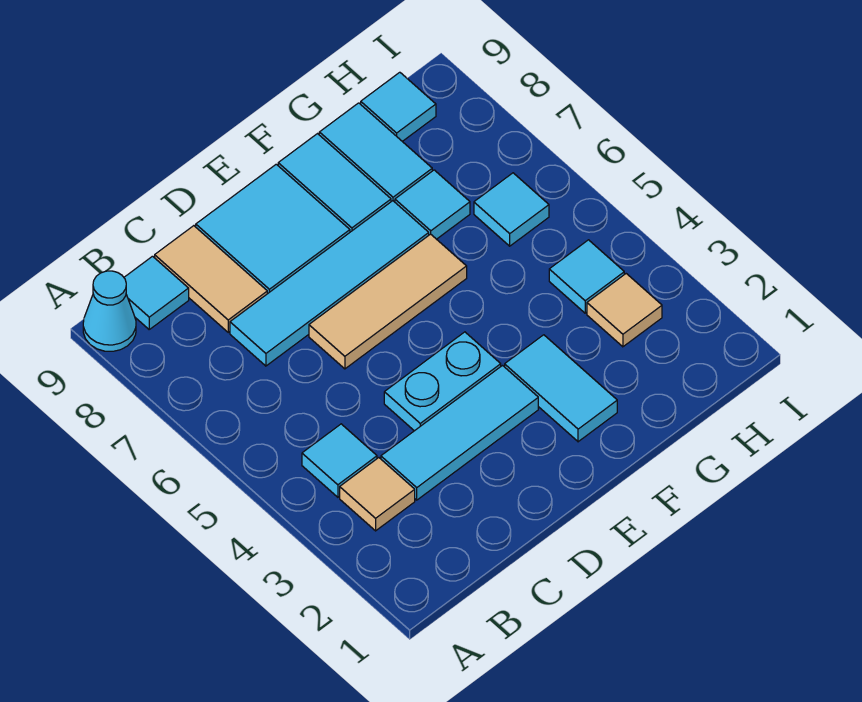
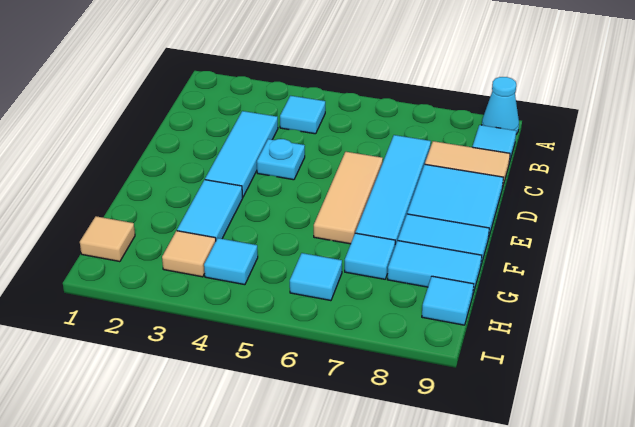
tan tile B3 level 1 -> tan tile H1 level 1
cyan plate D4:E4 level 1 -> cyan plate D4 level 1
cyan tile F2:F3 level 1 -> cyan tile F3:G3 level 1

